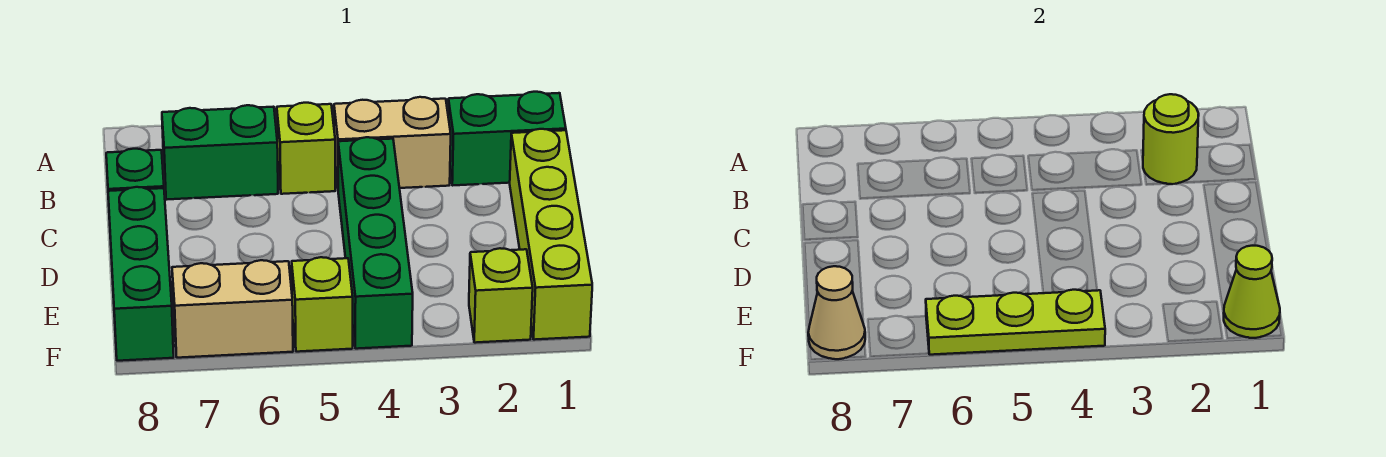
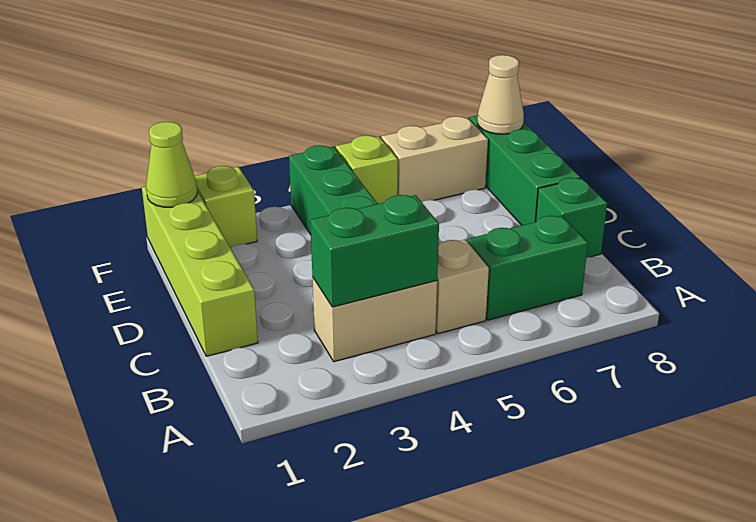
green brick B1:B2 level 1 -> green brick B3:B4 level 2
lime round brick B2 level 2 -> none
lime brick B5 level 1 -> tan brick B5 level 1
lime plate F4:F6 level 2 -> none

